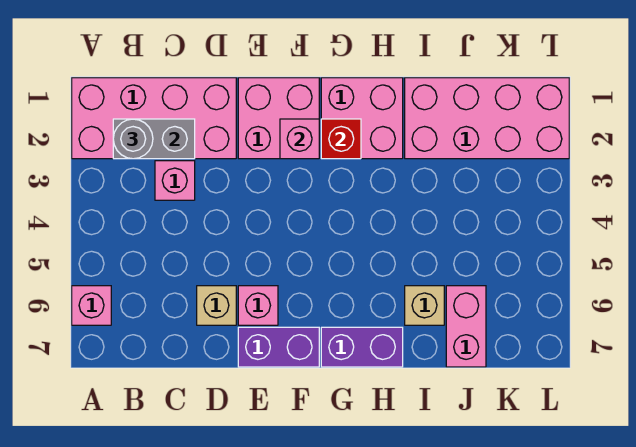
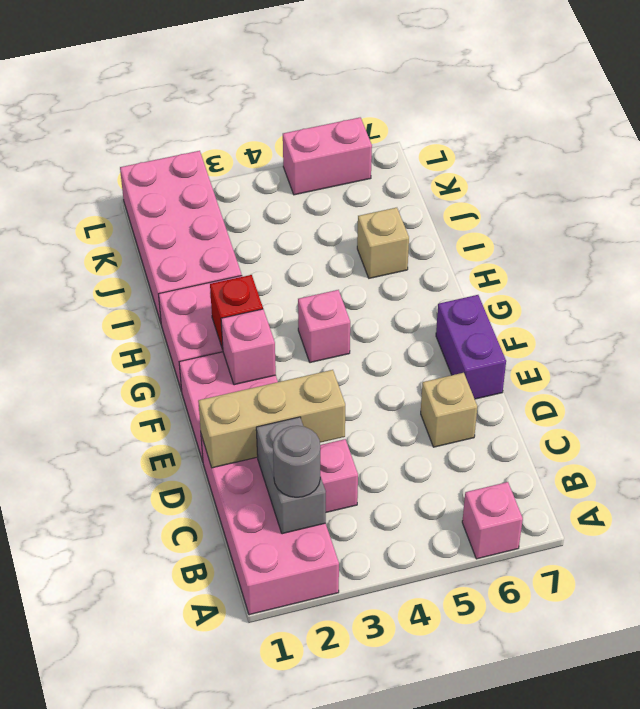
none -> tan brick D1:D3 level 2
pink brick E6 level 1 -> pink brick G4 level 1
purple brick G7:H7 level 1 -> none
pink brick J6:J7 level 1 -> pink brick L5:L6 level 1

